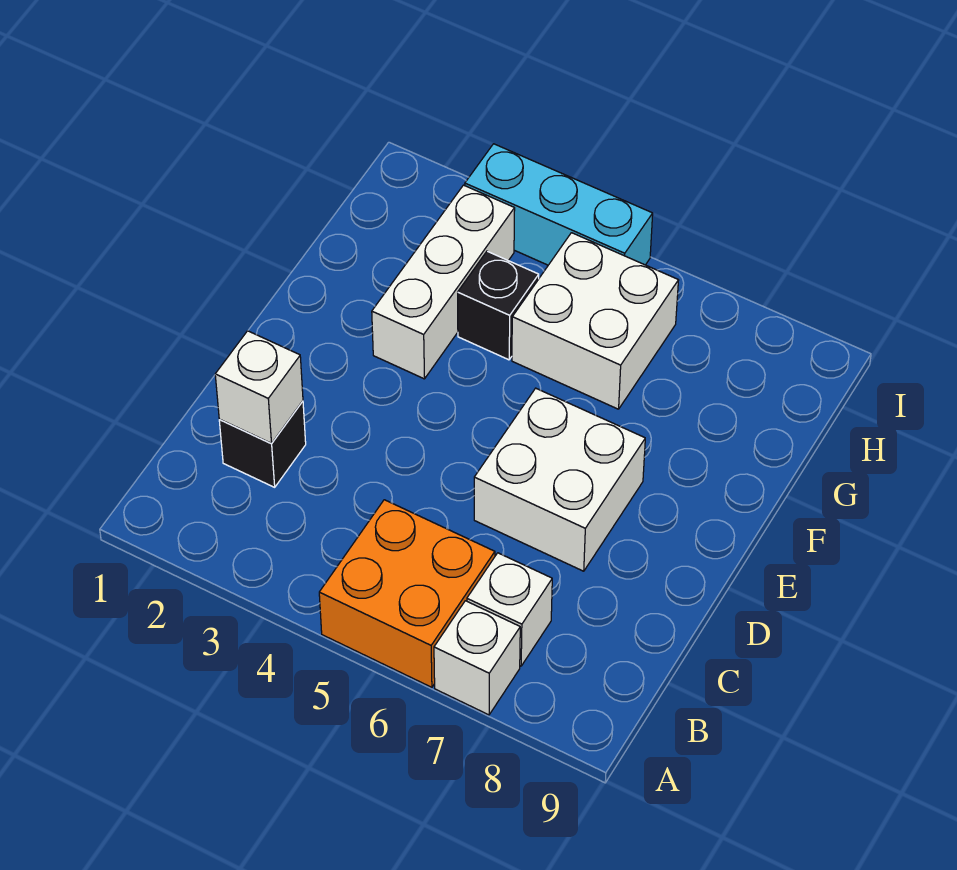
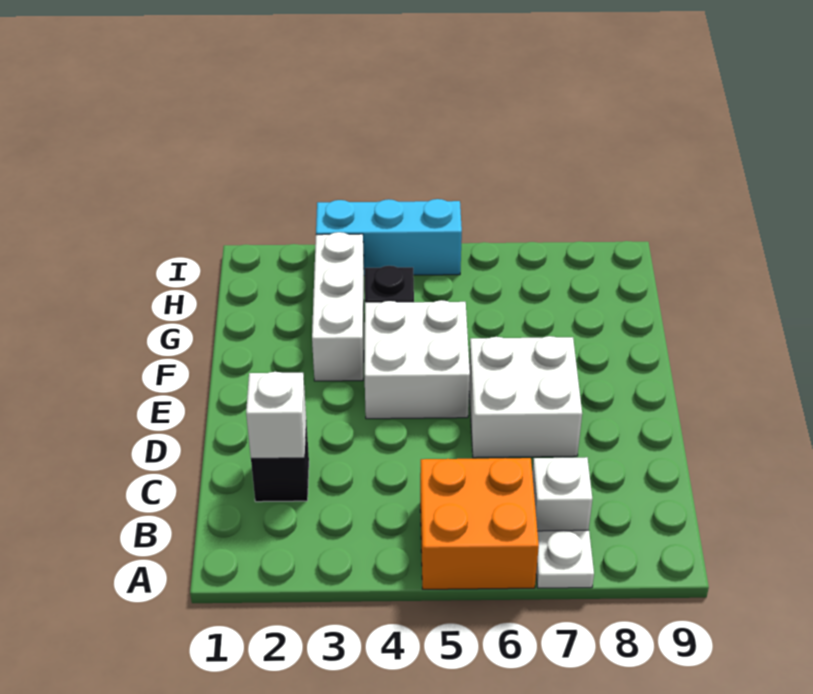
white brick A7 level 1 -> white plate A7 level 1
white brick G5:H6 level 1 -> white brick E4:F5 level 1

